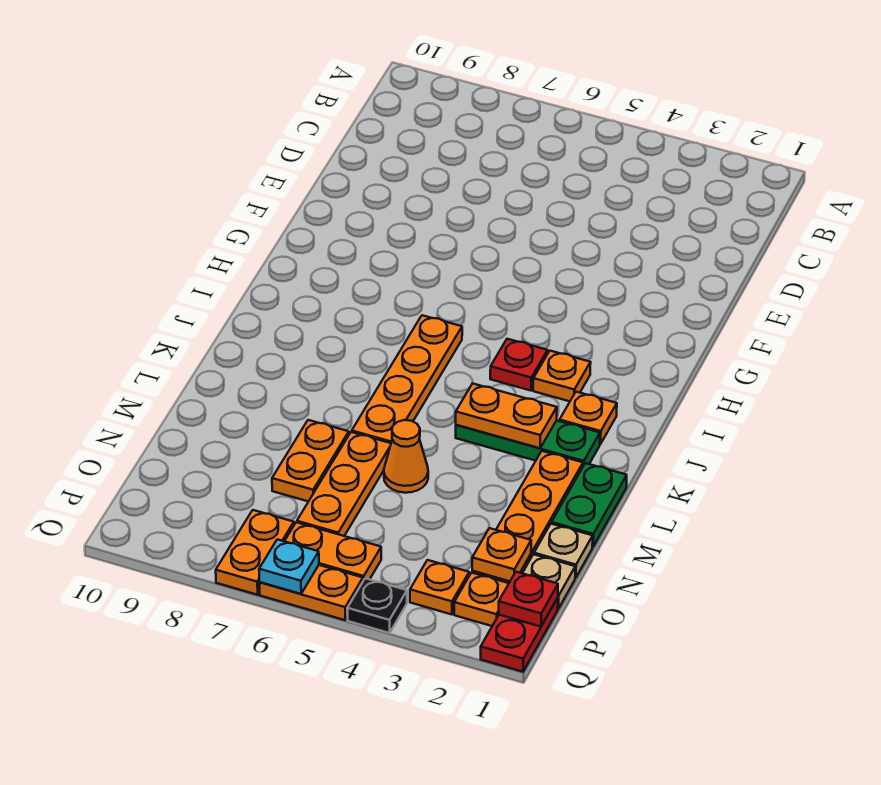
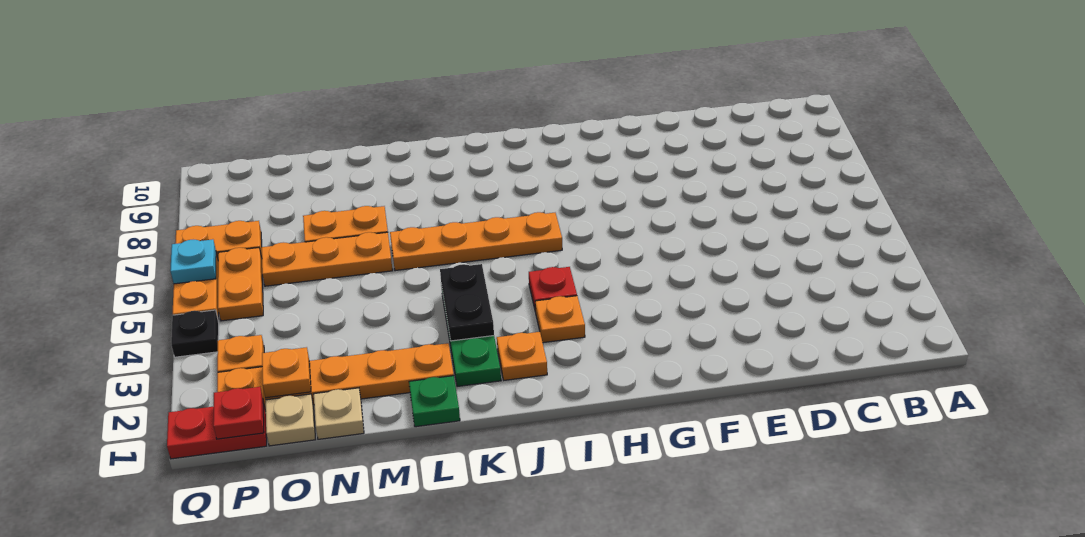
orange plate K3:K4 level 2 -> black plate K3:K4 level 2
green plate L1:M1 level 1 -> green plate L1 level 1
orange cone M5 level 1 -> none

